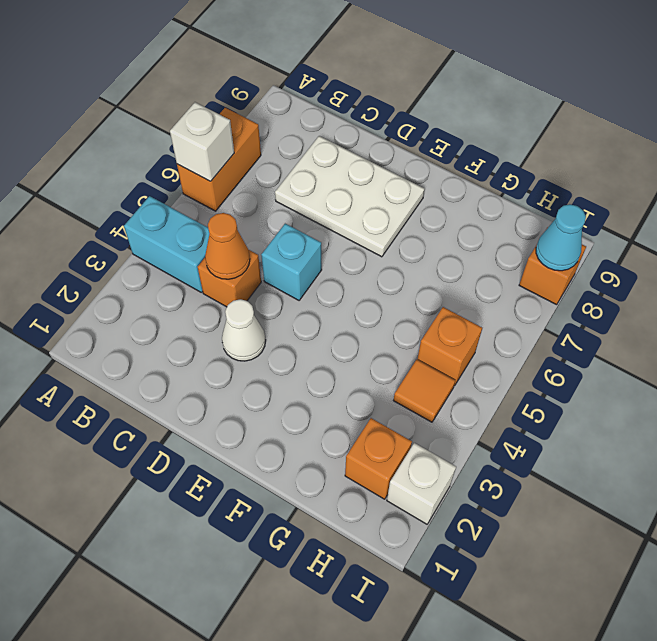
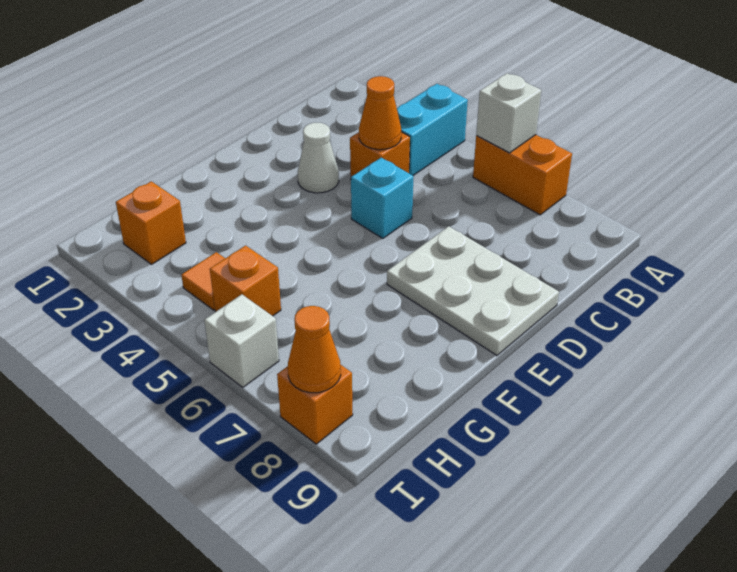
white plate C7:E8 level 1 -> white plate D7:E9 level 1
white brick I2 level 1 -> white brick I6 level 1
cyan cone I8 level 2 -> orange cone I8 level 2

